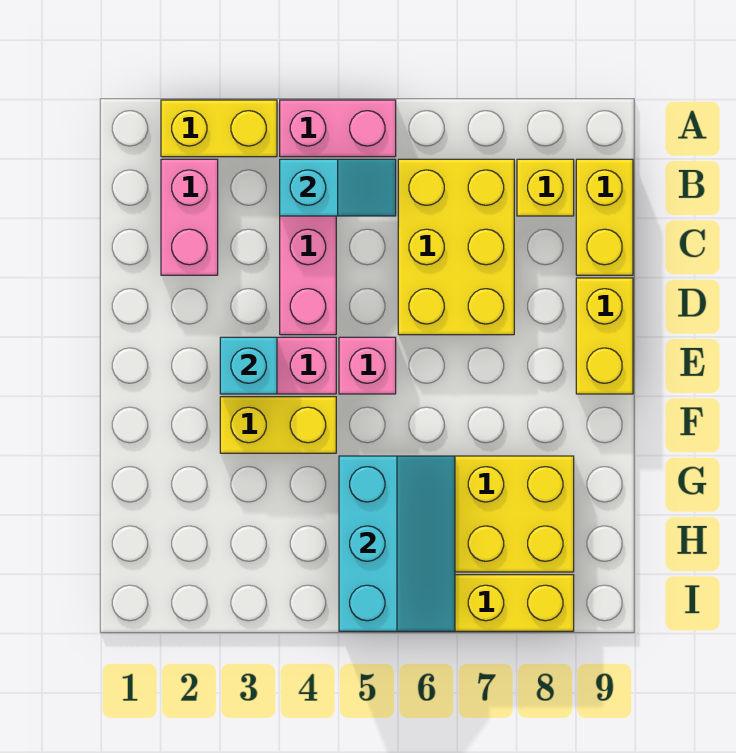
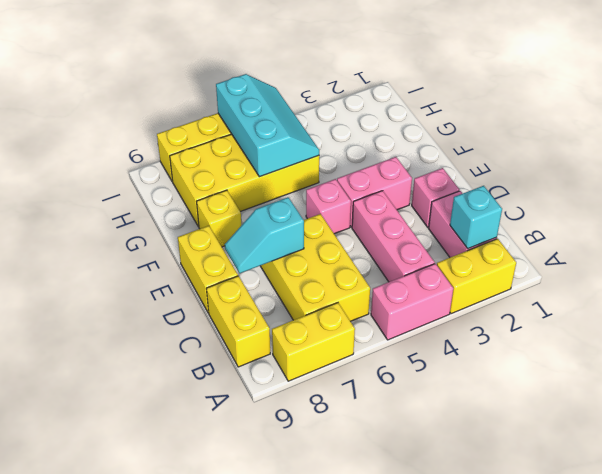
cyan slope B4:B5 level 2 top 4 -> cyan slope D7:D8 level 2 top 7
yellow brick B8 level 1 -> yellow brick F8 level 1
none -> pink brick D2 level 1
cyan brick E3 level 2 -> cyan brick B2 level 2
yellow brick F3:F4 level 1 -> yellow brick A7:A8 level 1
cyan slope G5:I6 level 2 top 5 -> cyan slope G5:I6 level 2 top 6

